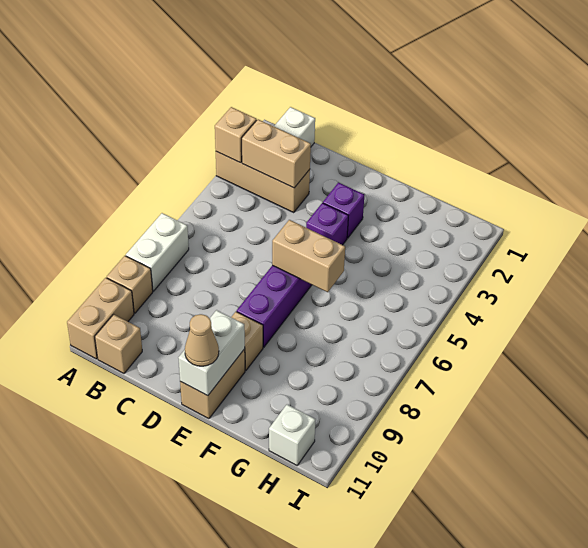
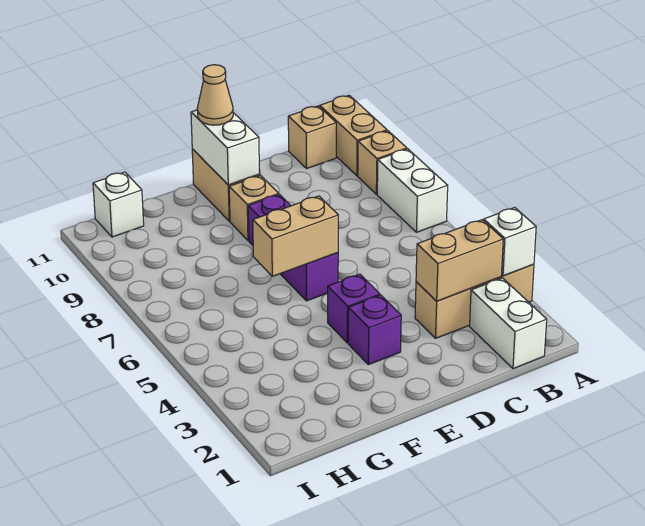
tan brick A3 level 2 -> white brick A3 level 2

